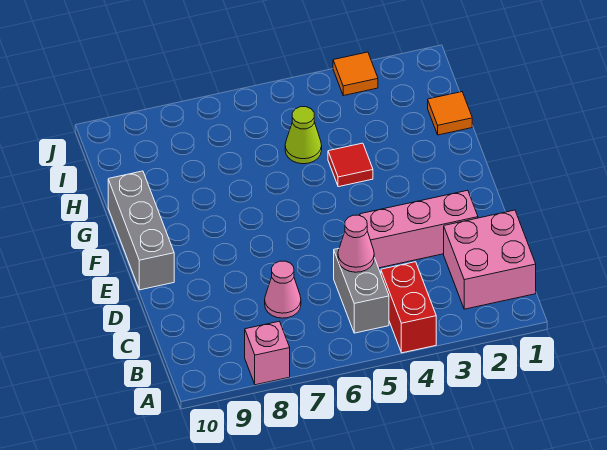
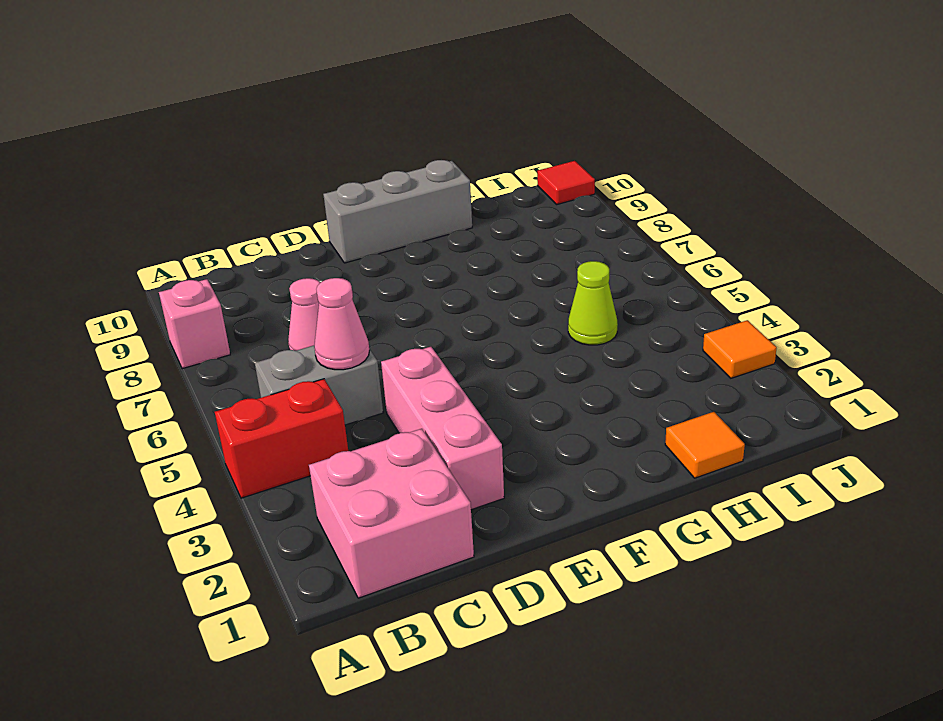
red tile G4 level 1 -> red tile J10 level 1

